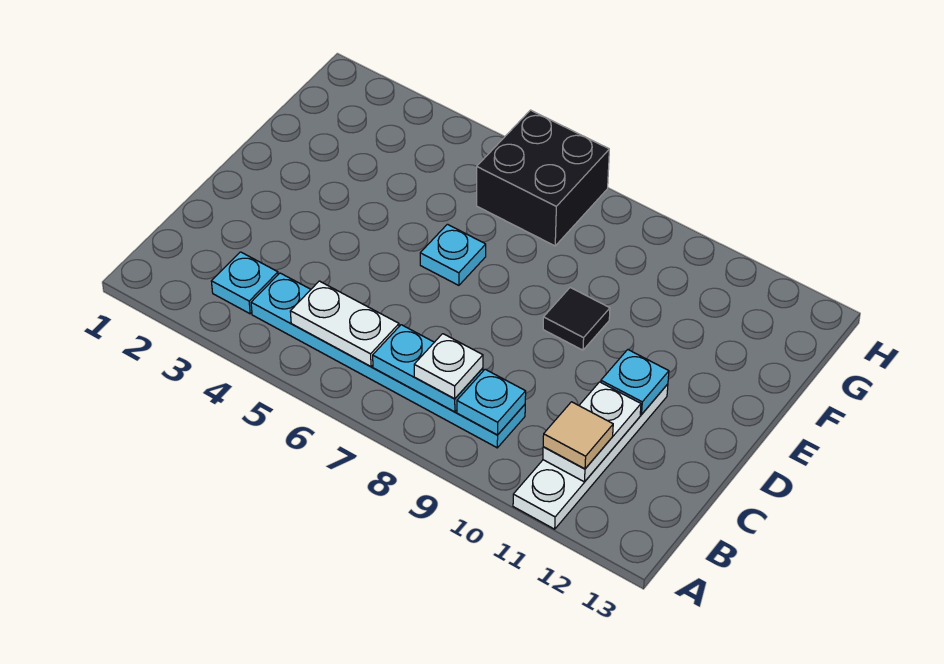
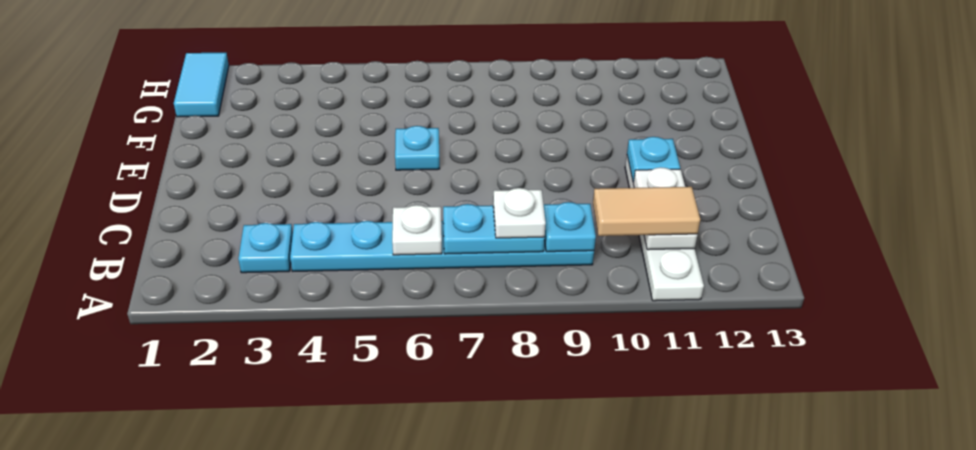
white plate B5:B6 level 2 -> white plate B6 level 2
tan tile B11 level 3 -> tan tile B10:B11 level 3
black tile E9 level 1 -> none
none -> cyan tile G1:H1 level 1
black brick G6:H7 level 1 -> none

